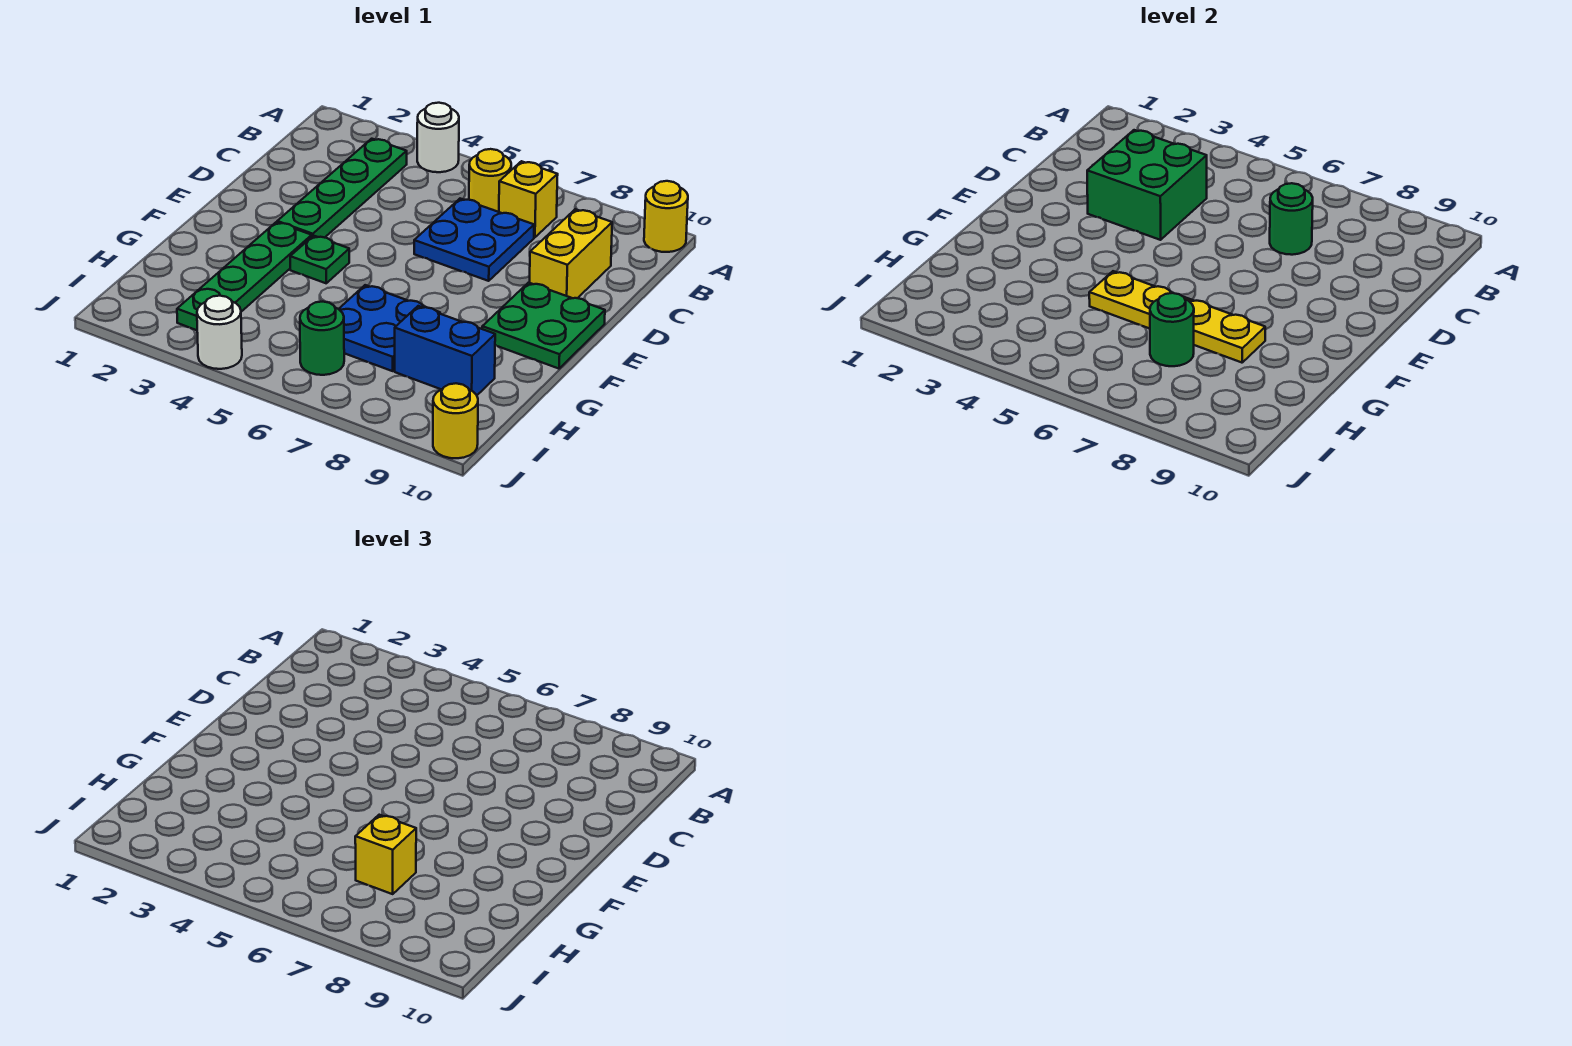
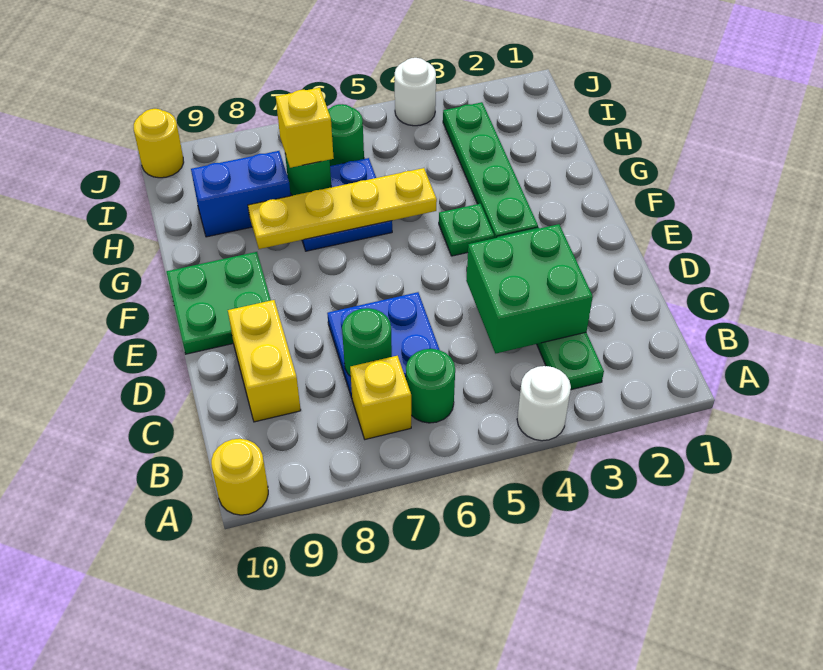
yellow round brick B6 level 1 -> green round brick B6 level 1

